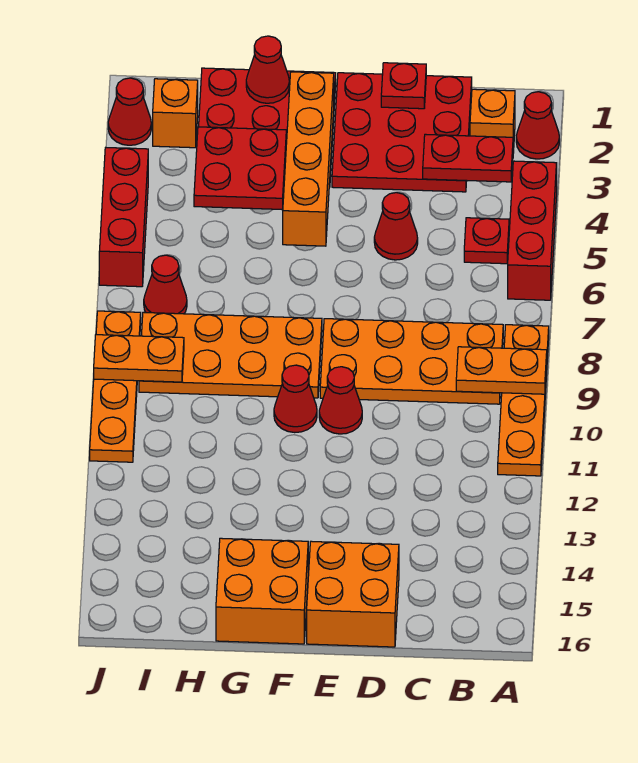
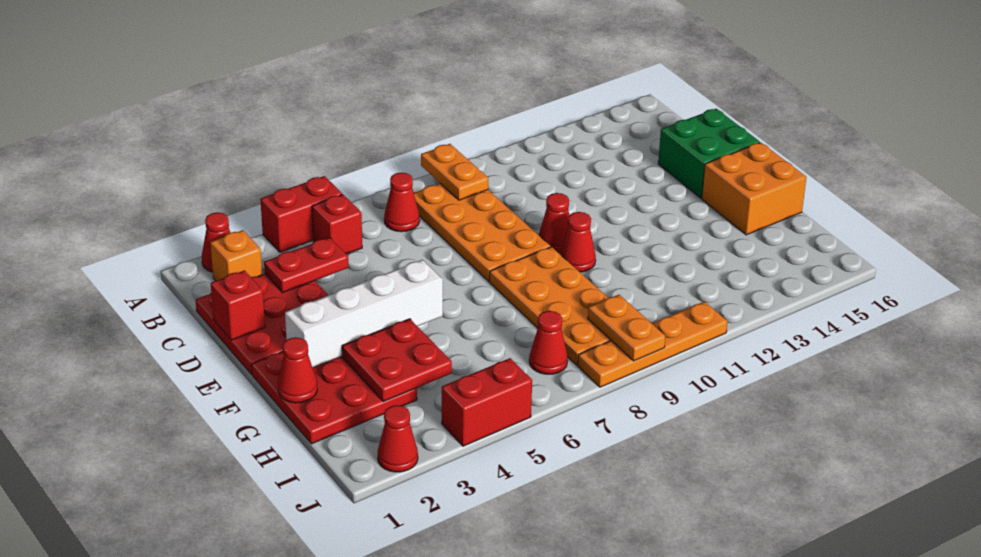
red brick A4:A6 level 1 -> red brick A4:A5 level 1
orange plate A8:A11 level 1 -> none
red plate B3:C3 level 2 -> red plate C3:C4 level 2
red plate B5 level 1 -> red brick B5 level 1
red plate D1 level 2 -> red brick D1 level 2
red cone D5 level 1 -> red cone B7 level 1
orange brick D15:E16 level 1 -> green brick D15:E16 level 1
orange brick F2:F5 level 2 -> white brick F2:F5 level 2
orange brick I2 level 1 -> none
red brick J4:J6 level 1 -> red brick J4:J5 level 1

